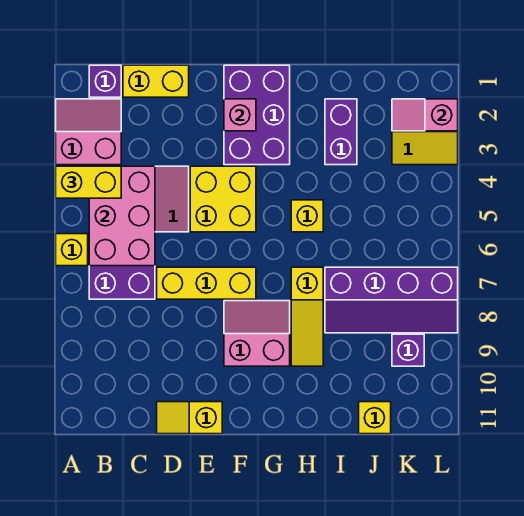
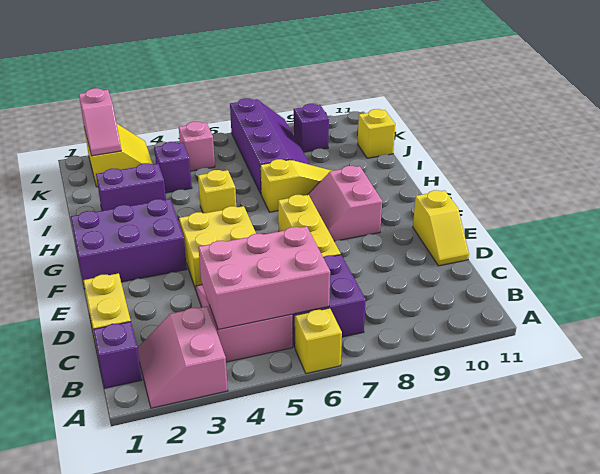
yellow brick A4:B4 level 3 -> none
pink brick F2 level 2 -> pink brick K5 level 1
none -> purple brick J4 level 1

